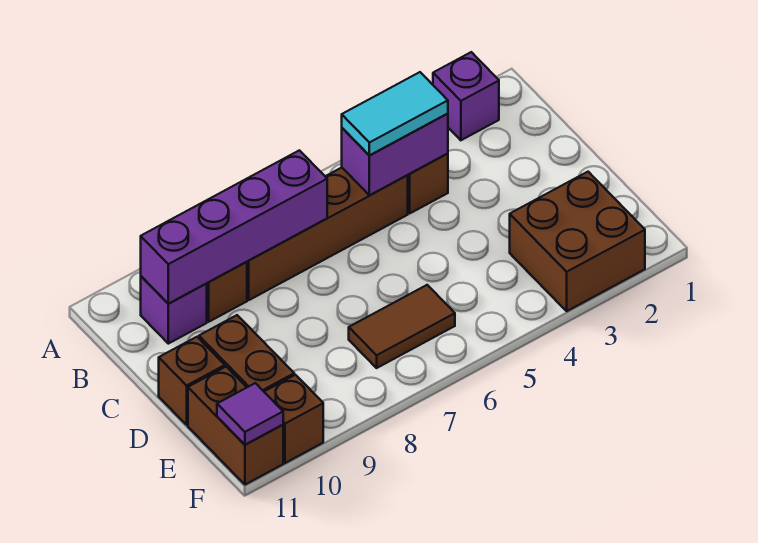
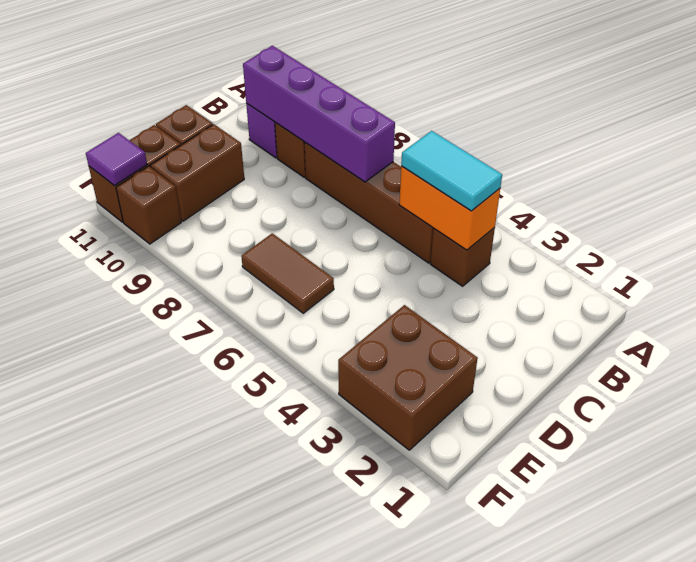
purple brick A2 level 1 -> none
purple brick B4:B5 level 2 -> orange brick B4:B5 level 2

